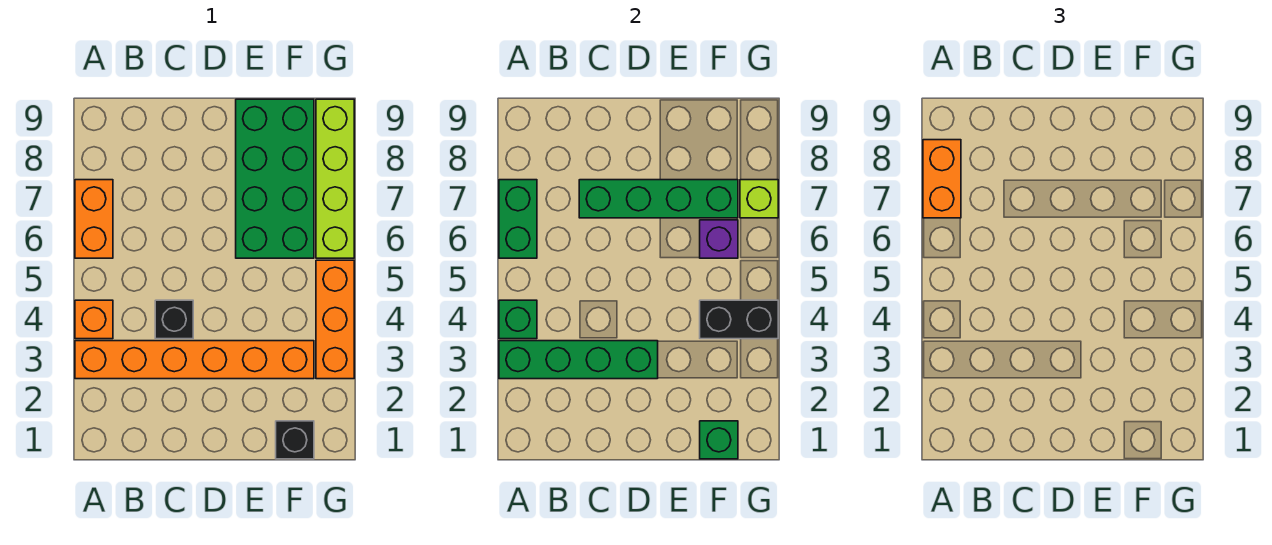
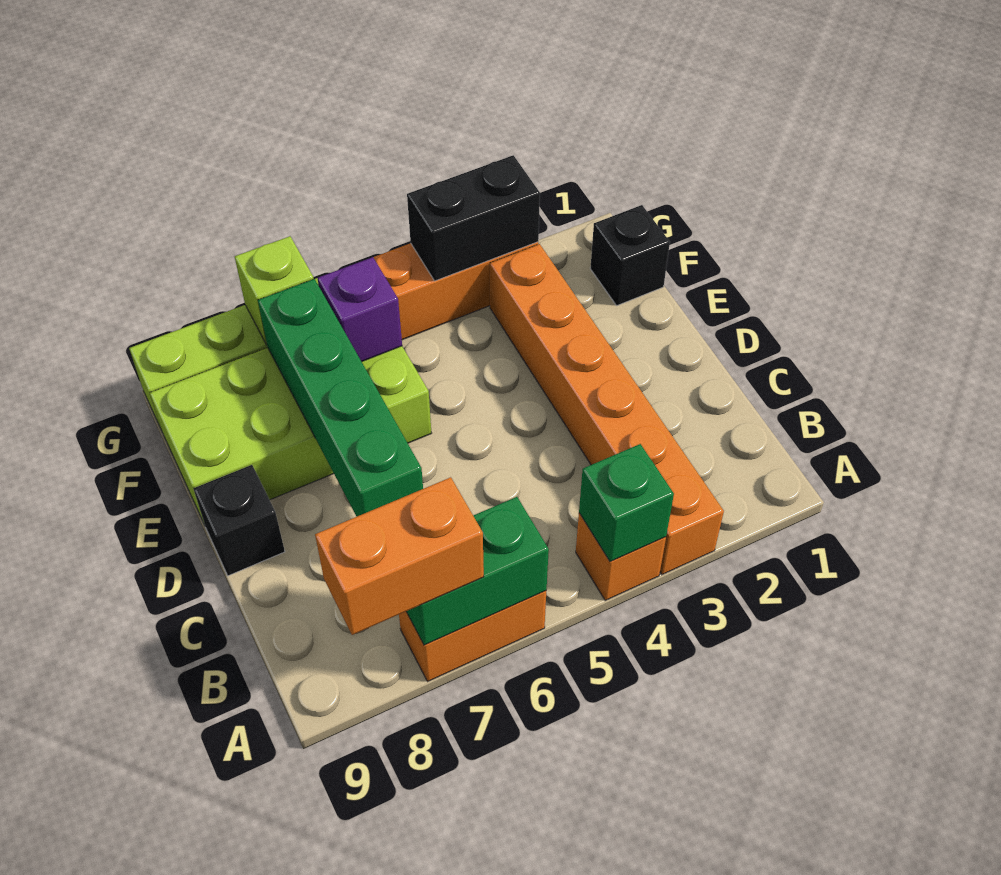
green brick A3:D3 level 2 -> none
black brick C4 level 1 -> black brick D9 level 1
green brick E6:F9 level 1 -> lime brick E6:F9 level 1
green brick F1 level 2 -> none
black brick F4:G4 level 2 -> black brick G3:G4 level 2

